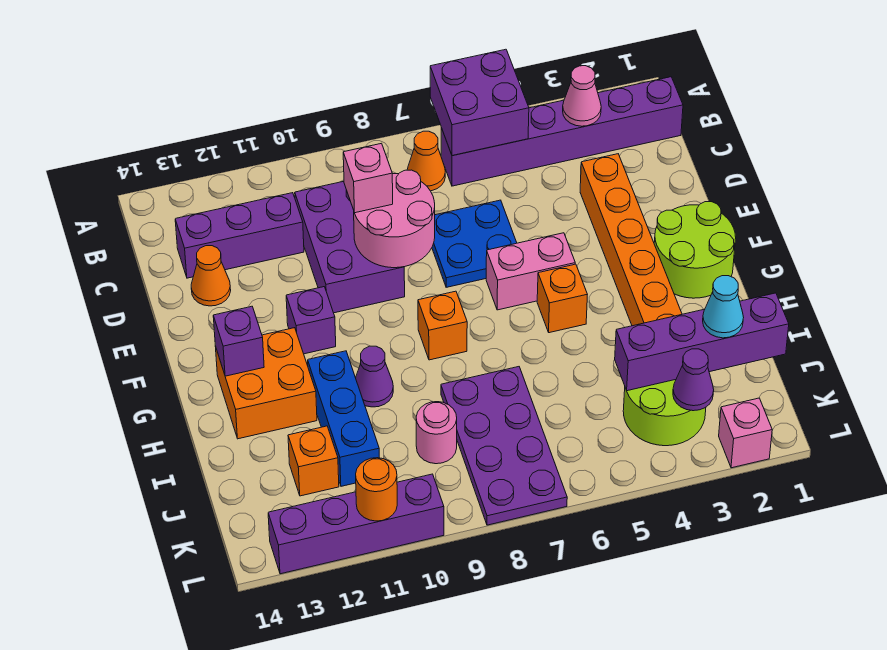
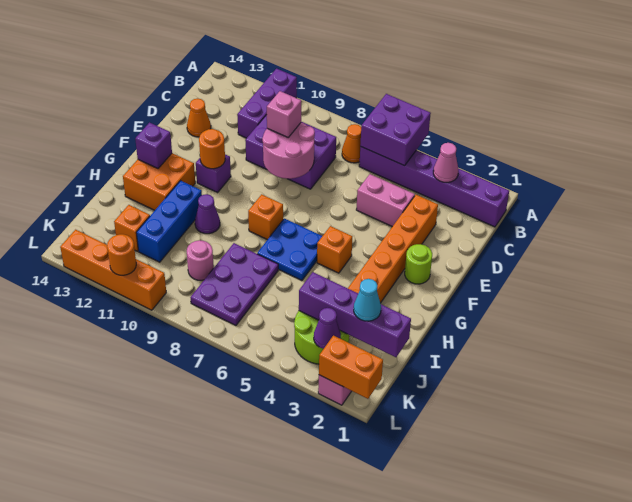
purple brick C9:E10 level 1 -> purple brick C8:D10 level 1
purple brick C11:C13 level 1 -> purple brick A11:C11 level 1
blue plate D6:E7 level 1 -> blue plate G6:H7 level 1
lime round brick F1:G2 level 1 -> lime round brick F2 level 1
pink brick F5:F6 level 1 -> pink brick D4:D5 level 1
none -> orange round brick F11 level 2
purple plate I7:L8 level 1 -> purple plate I7:K8 level 1
none -> orange brick L1:L2 level 2
purple brick L10:L13 level 1 -> orange brick L10:L13 level 1

